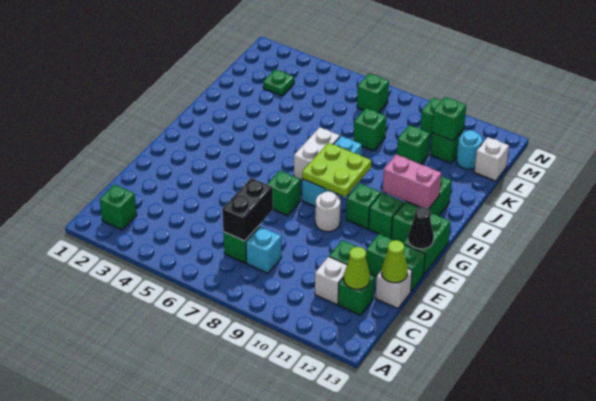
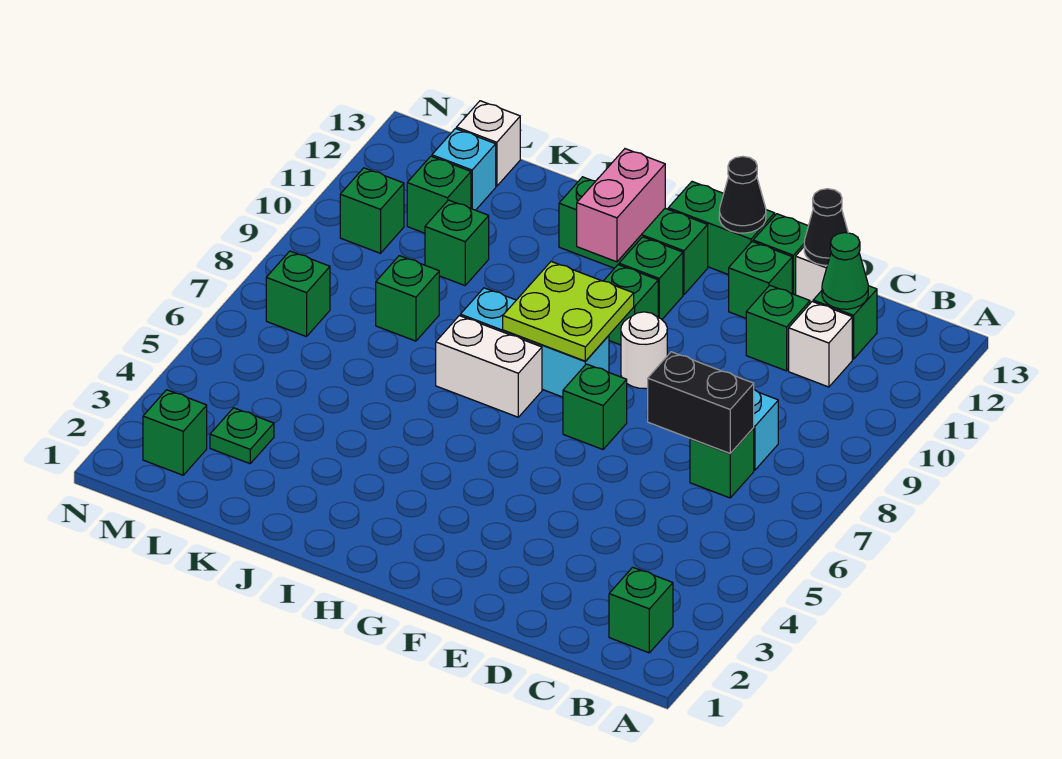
lime cone C12 level 2 -> green cone C12 level 2
lime cone D13 level 2 -> black cone D13 level 2
green brick L11 level 2 -> green brick M2 level 1
cyan round brick L12 level 1 -> cyan brick L12 level 1

